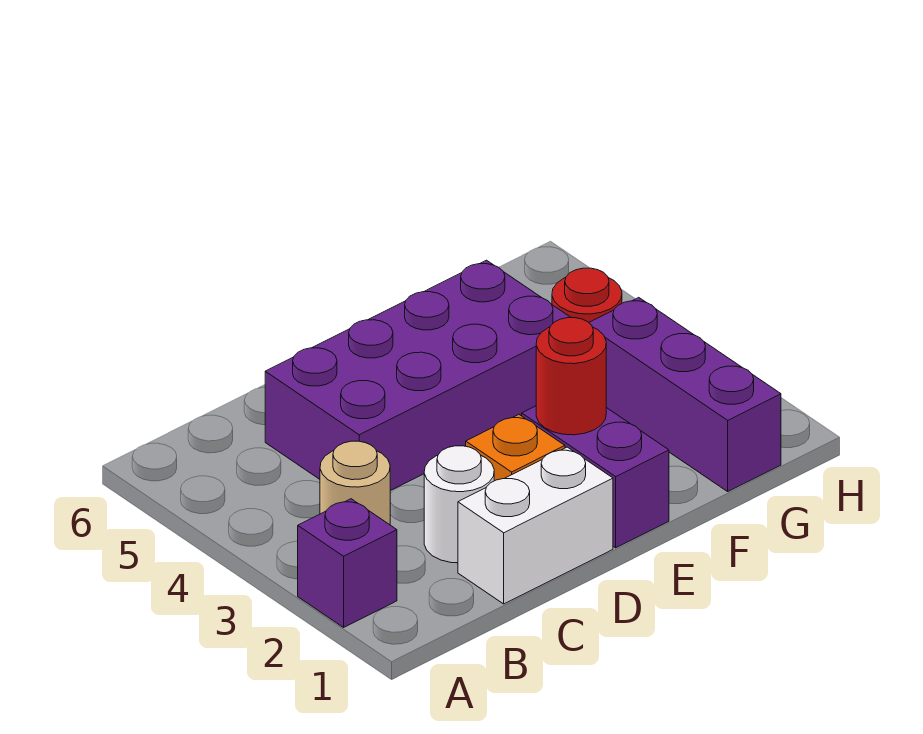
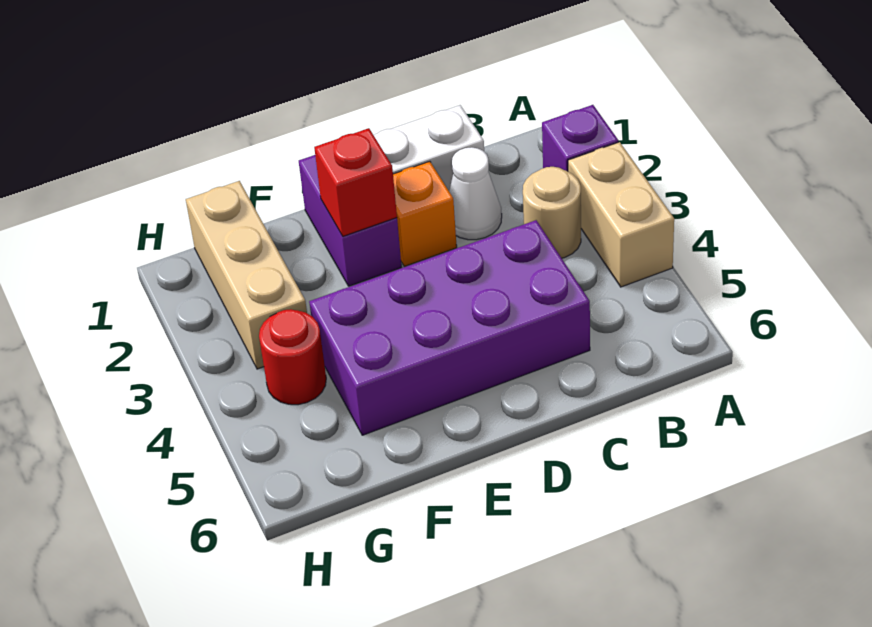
none -> tan brick A3:A4 level 1
white round brick C2 level 1 -> white cone C2 level 1
red round brick E2 level 2 -> red brick E2 level 2
purple brick G1:G3 level 1 -> tan brick G1:G3 level 1

